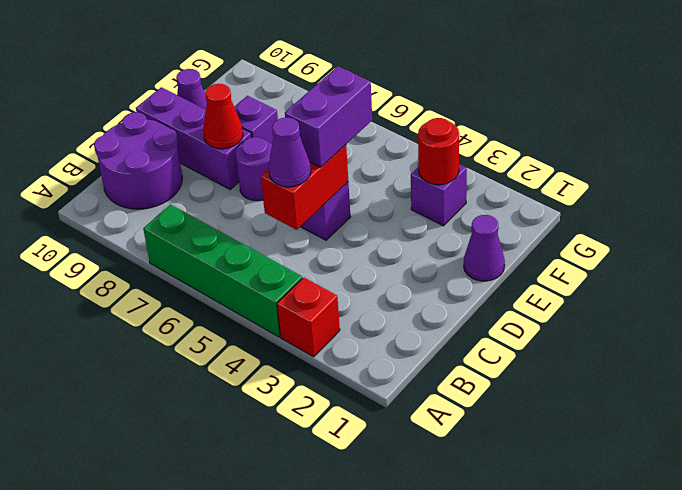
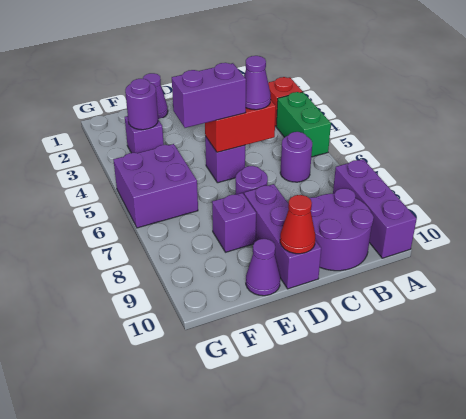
green brick A4:A7 level 1 -> green brick A4:A5 level 1
none -> purple brick A8:A10 level 1
none -> purple round brick B6 level 1
red cone D8 level 2 -> red cone D10 level 2
red round brick F3 level 2 -> purple round brick F3 level 2
none -> purple brick F5:G6 level 1

